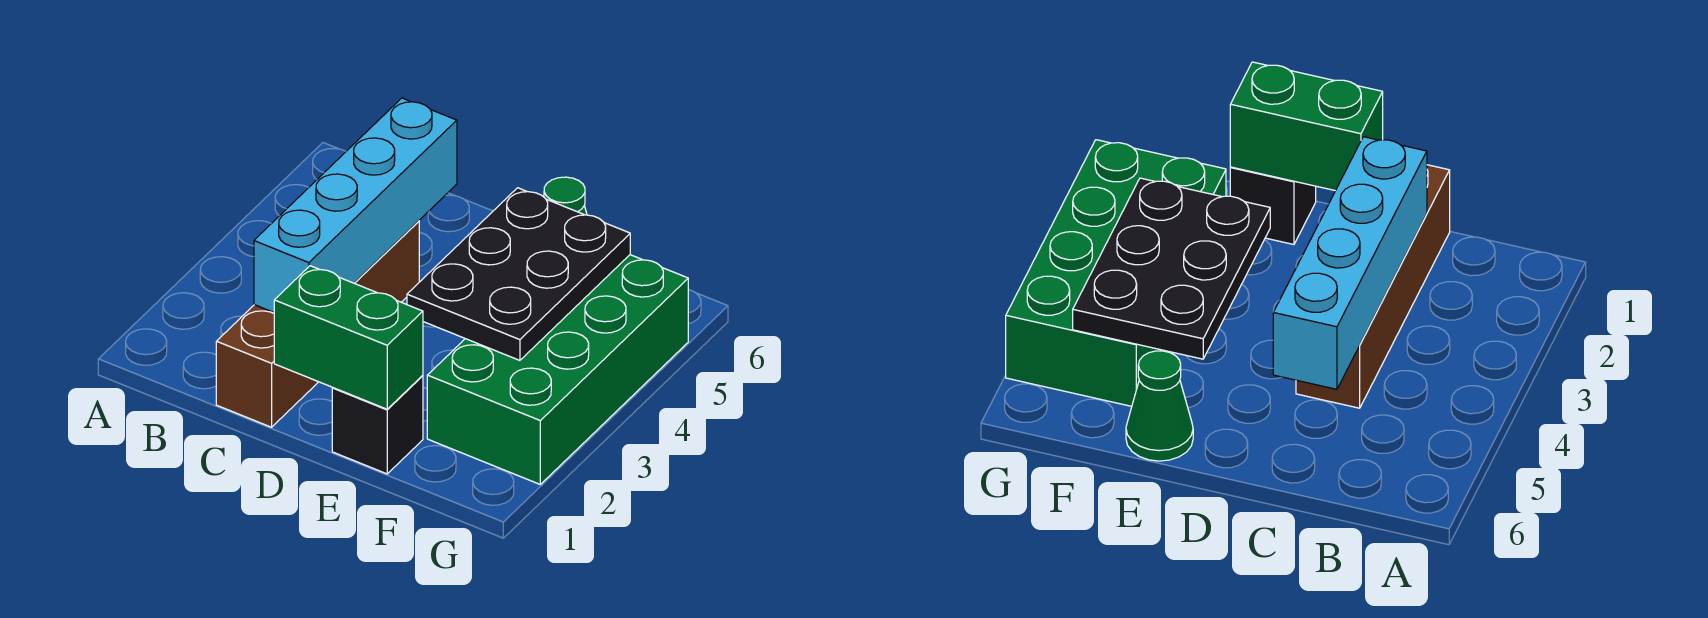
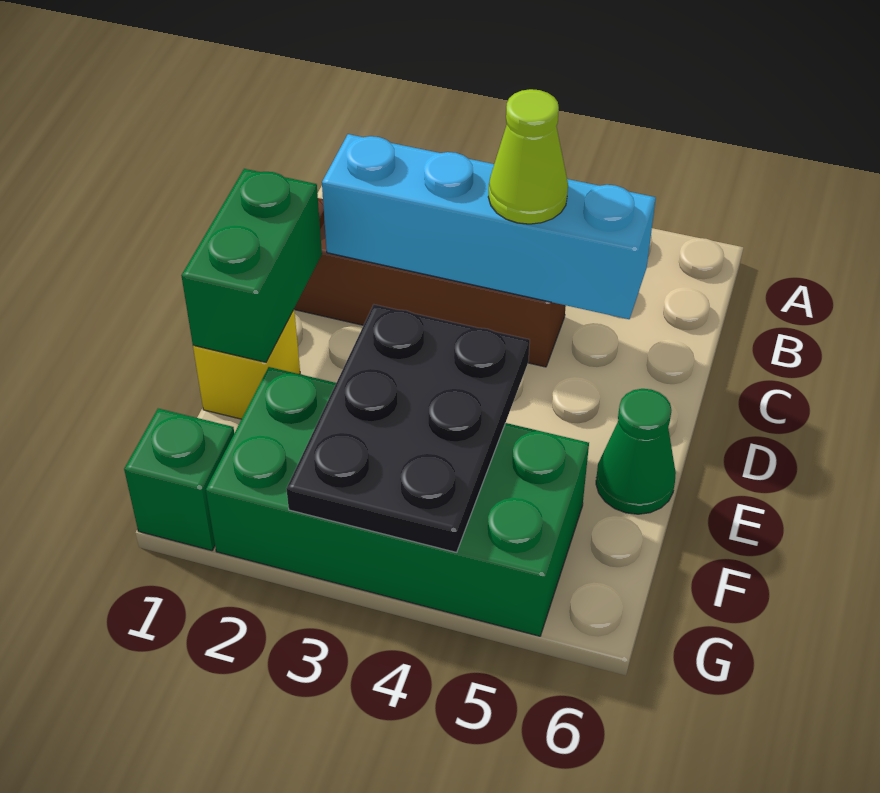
none -> lime cone C4 level 3
black brick E1 level 1 -> yellow brick E1 level 1
black plate E3:F5 level 2 -> black plate E3:G4 level 2
none -> green brick G1 level 1

